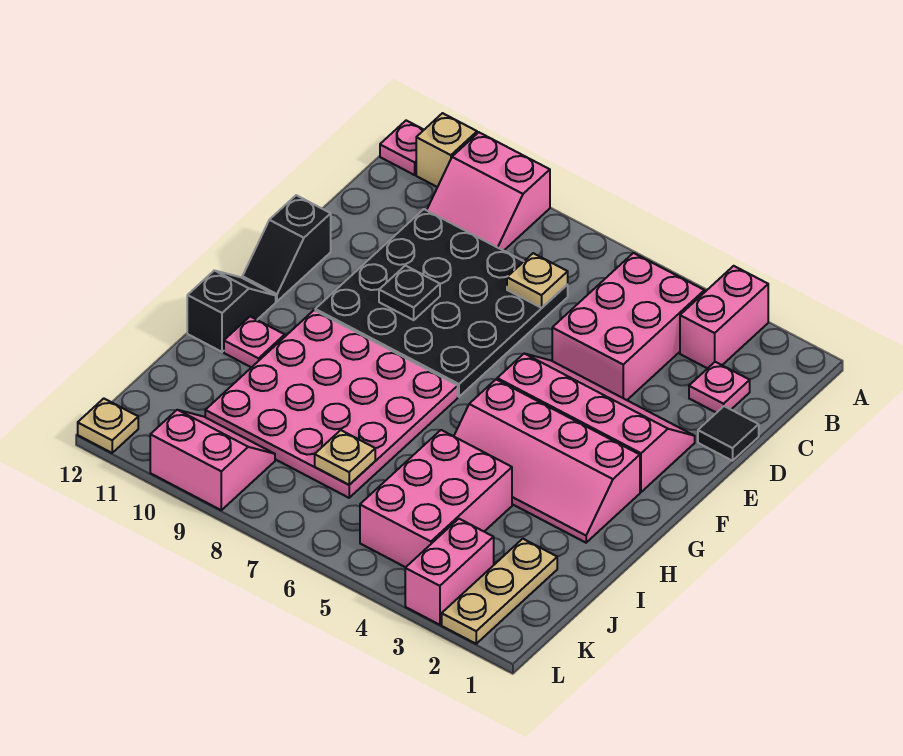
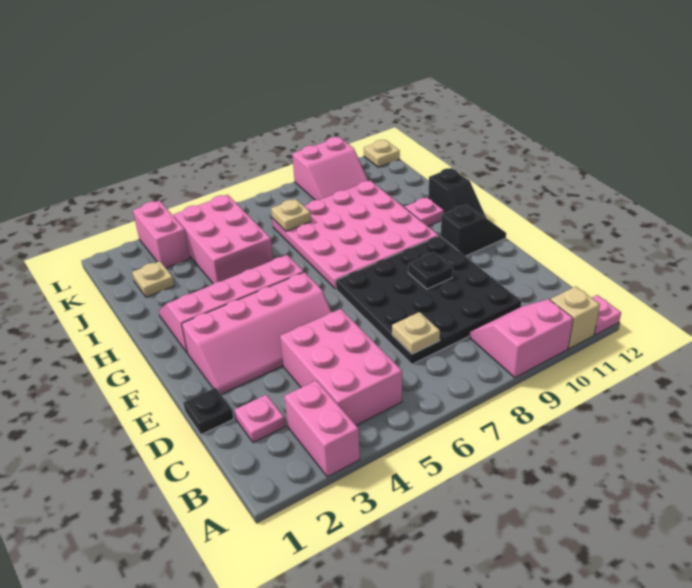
black tile D1 level 1 -> black plate D1 level 1
black slope E12:F12 level 1 top E -> black slope F11:F12 level 1 top 11
tan plate J2:L2 level 1 -> tan plate J2 level 1

